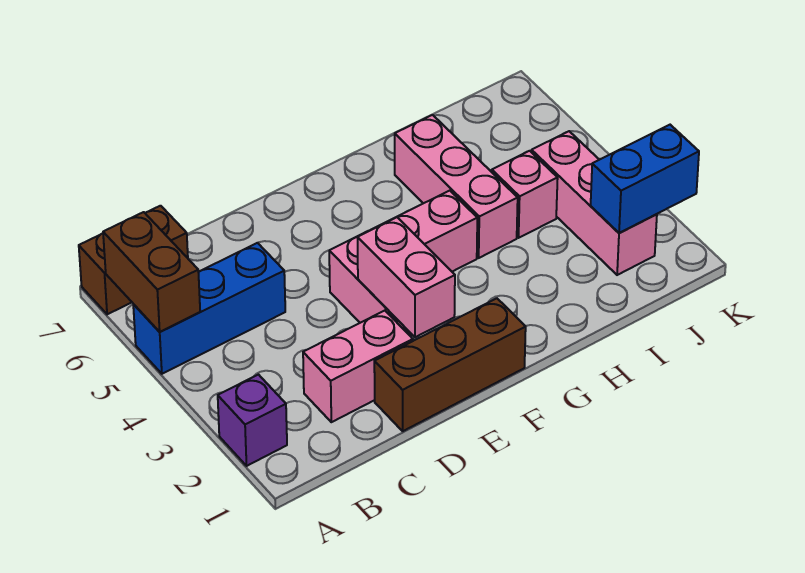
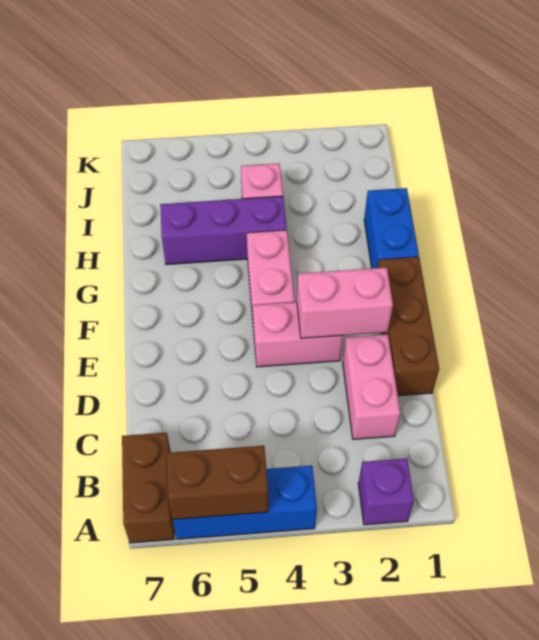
blue brick A5:C5 level 1 -> blue brick A4:A6 level 1
pink brick H4:H6 level 1 -> purple brick H4:H6 level 1
pink brick J2:J4 level 1 -> none
blue brick J2:K2 level 2 -> blue brick G1:H1 level 1

